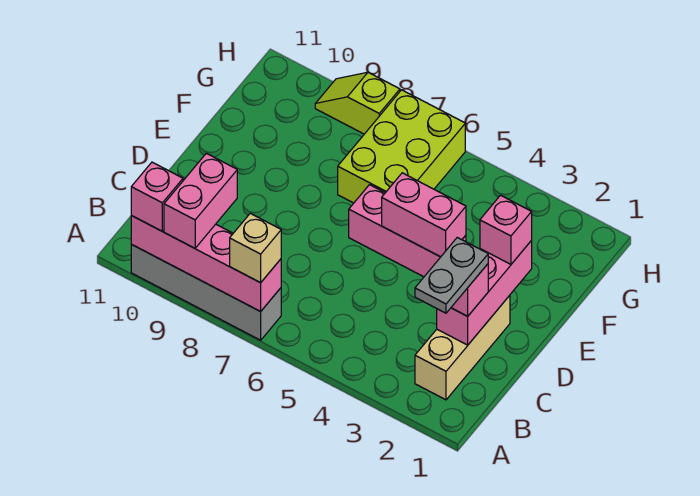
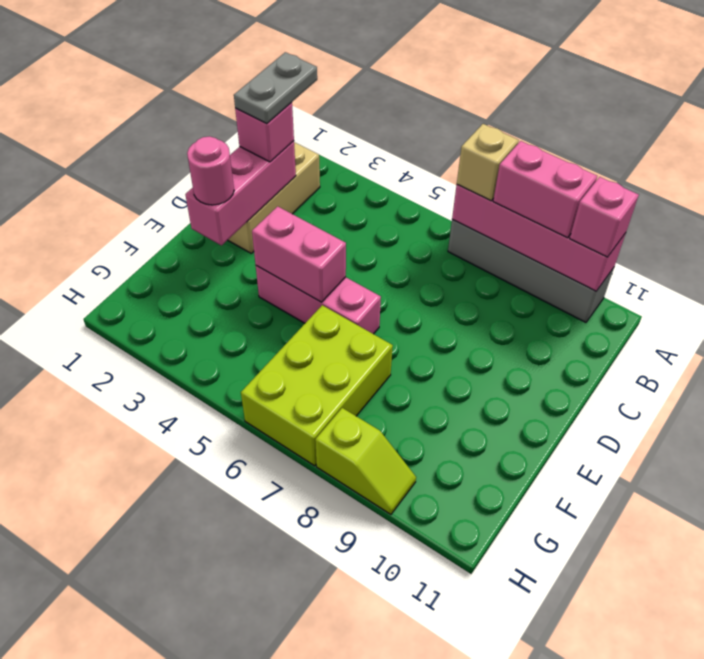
pink brick A9:B9 level 3 -> pink brick A8:A9 level 3
pink brick E2 level 3 -> pink round brick E2 level 3

